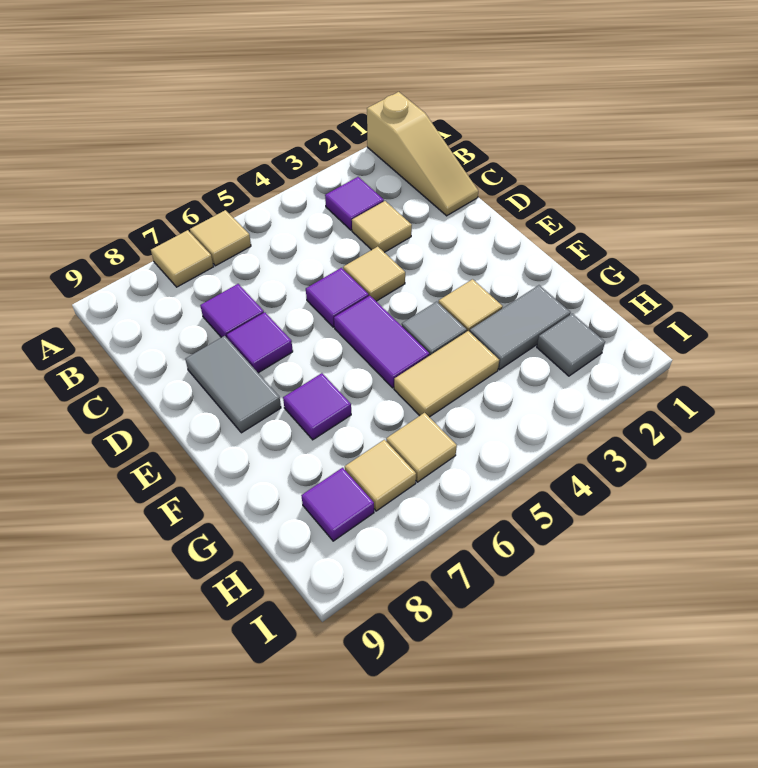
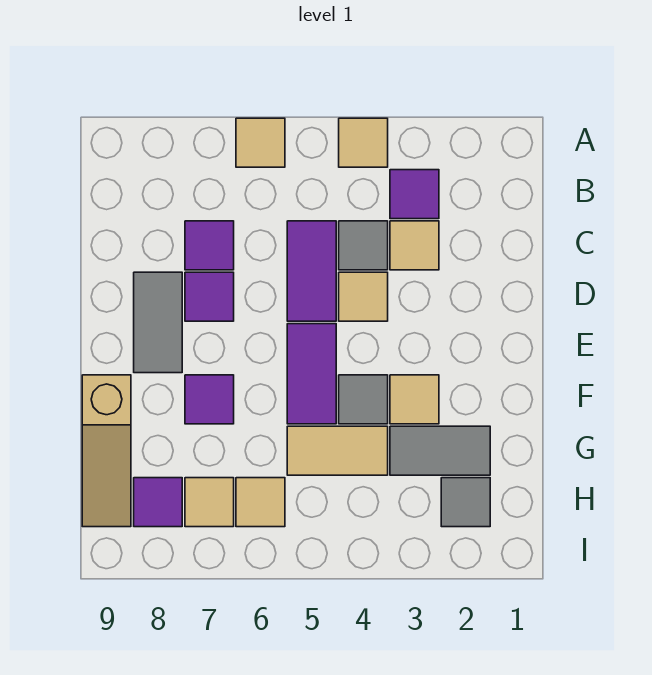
tan slope A1:C1 level 1 top A -> tan slope F9:H9 level 1 top F
tan tile A7 level 1 -> tan tile A4 level 1
none -> grey tile C4 level 1
purple tile D5 level 1 -> purple tile C5:D5 level 1

